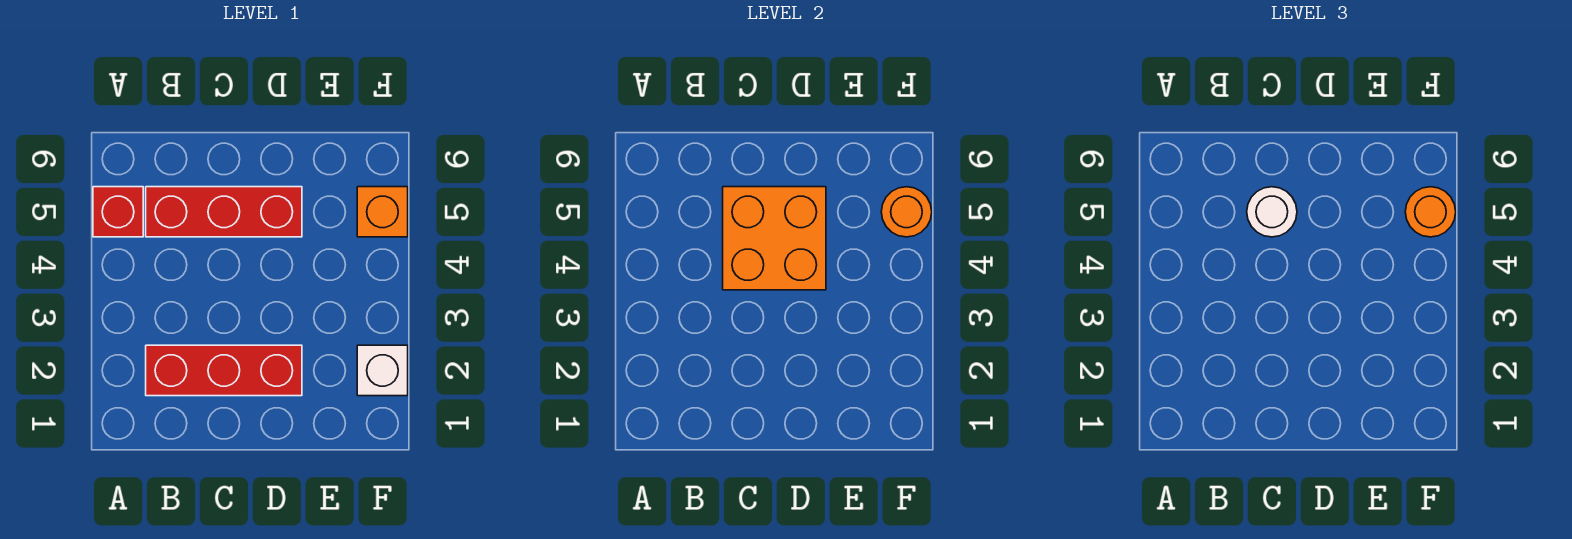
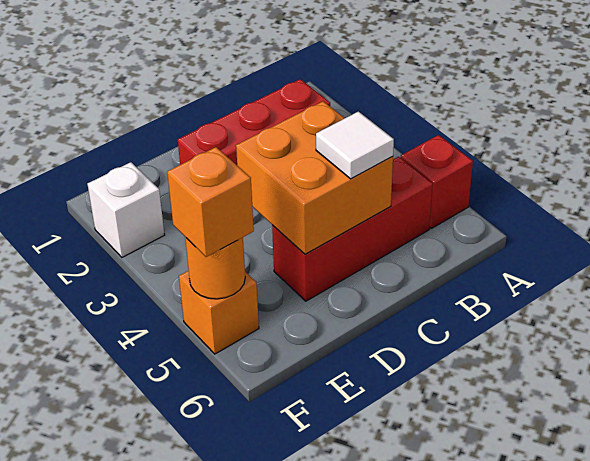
white round brick C5 level 3 -> white tile C5 level 3
orange round brick F5 level 3 -> orange brick F5 level 3

